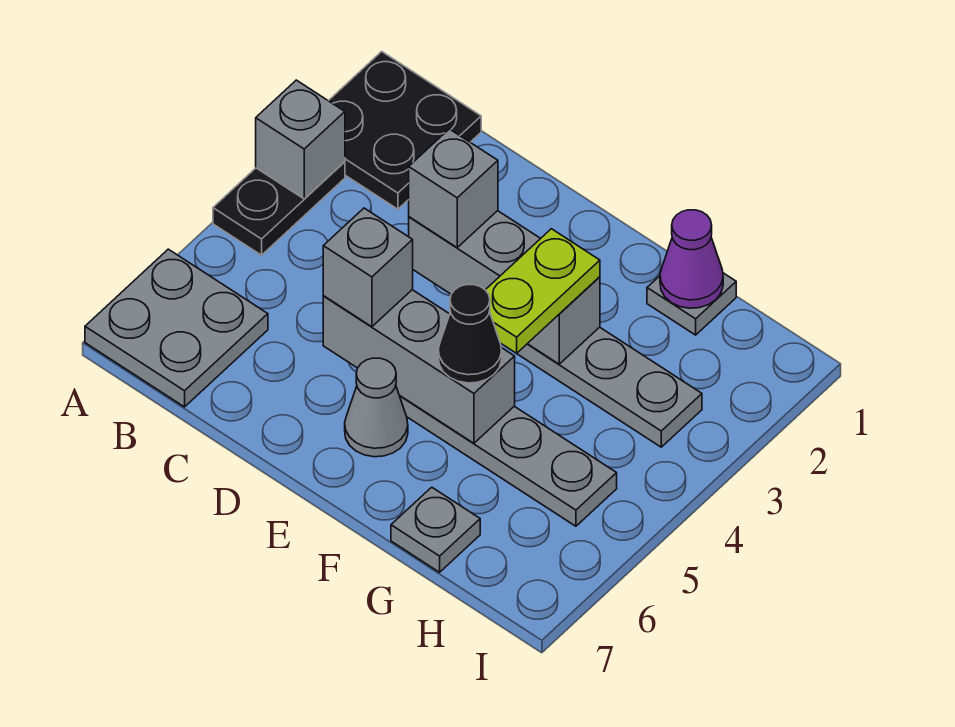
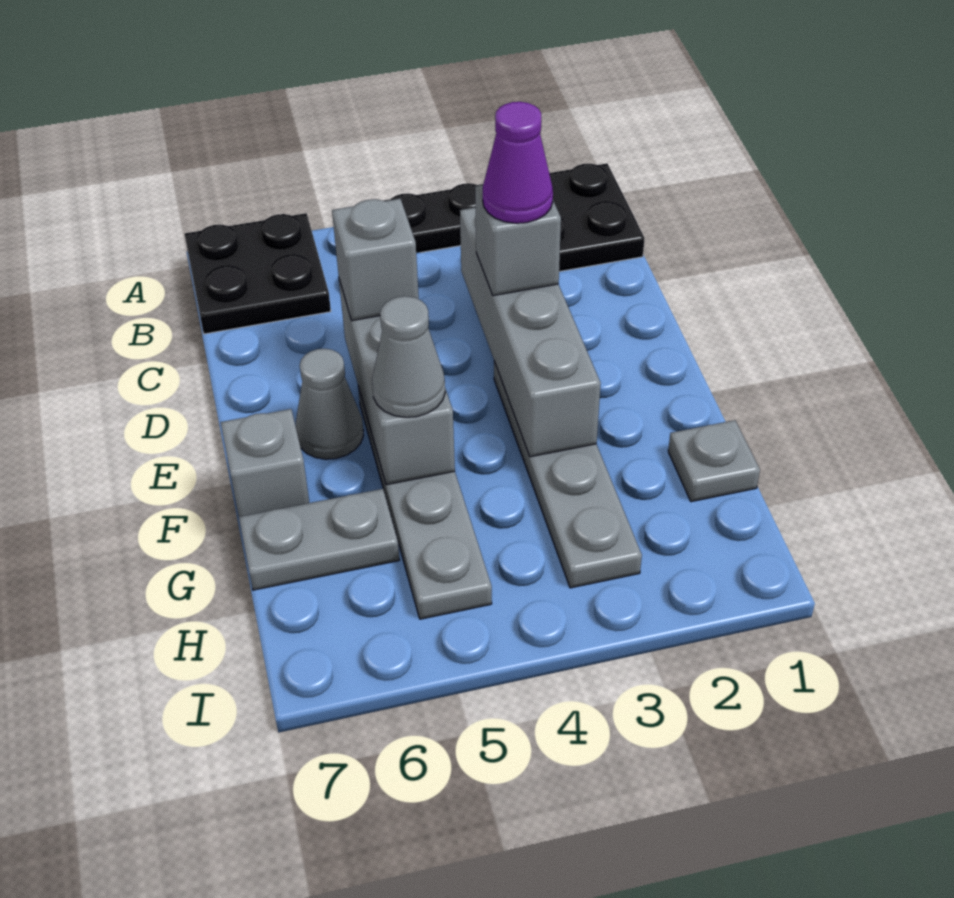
grey brick A3 level 2 -> grey brick F7 level 1
grey plate A6:B7 level 1 -> black plate A6:B7 level 1
grey brick D3:F3 level 2 -> grey brick C3:F3 level 2
lime plate F3:F4 level 3 -> none
black cone F5 level 3 -> grey cone F5 level 3
purple cone G1 level 2 -> purple cone D3 level 4
grey plate G7 level 1 -> grey plate G6:G7 level 1

